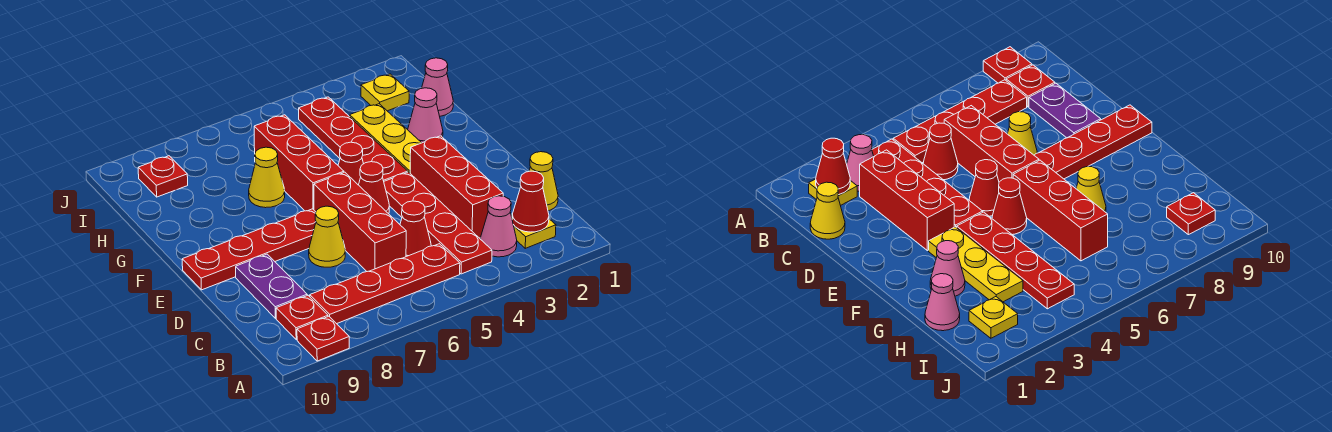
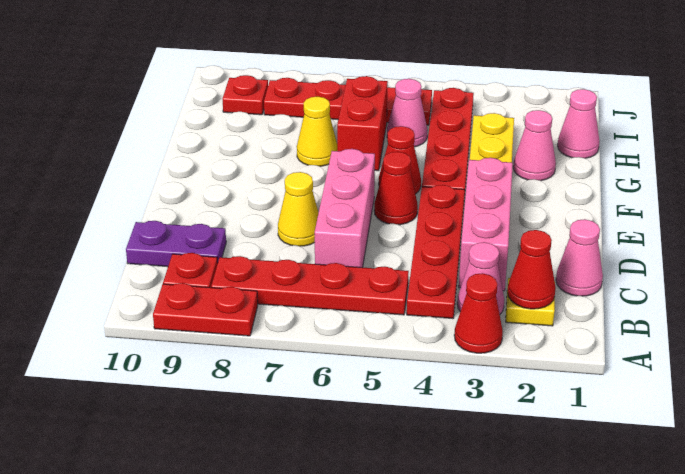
red plate A9 level 1 -> red plate A8:A9 level 1
yellow cone C1 level 1 -> pink cone C1 level 1
red brick C3:E3 level 1 -> pink brick C3:E3 level 1
red cone C5 level 1 -> red cone A3 level 1
red brick C6:E6 level 1 -> pink brick C6:E6 level 1
purple plate C9:D9 level 1 -> purple plate C9:C10 level 1
red plate E7:E10 level 1 -> red plate I5:I8 level 1
red brick F6:H6 level 1 -> red brick G6:H6 level 1
none -> pink cone H5 level 1
yellow plate I2 level 1 -> none

